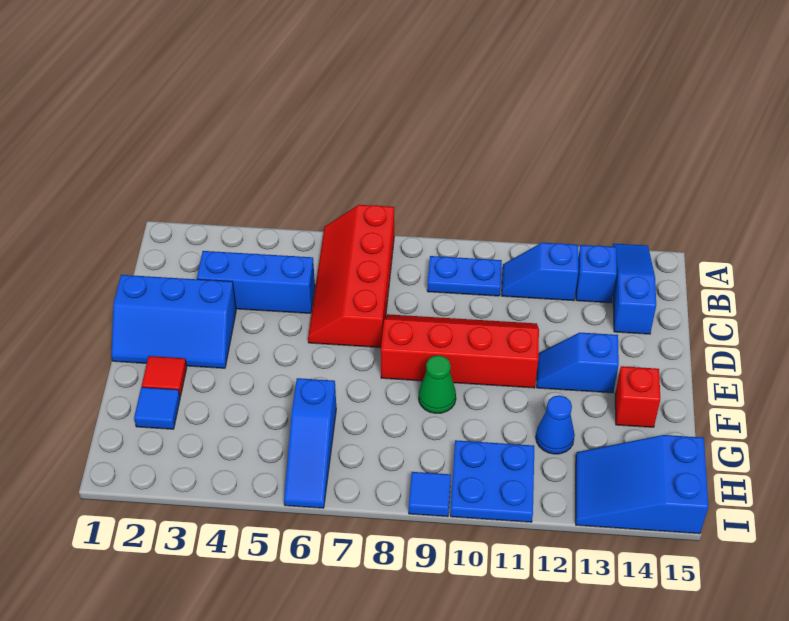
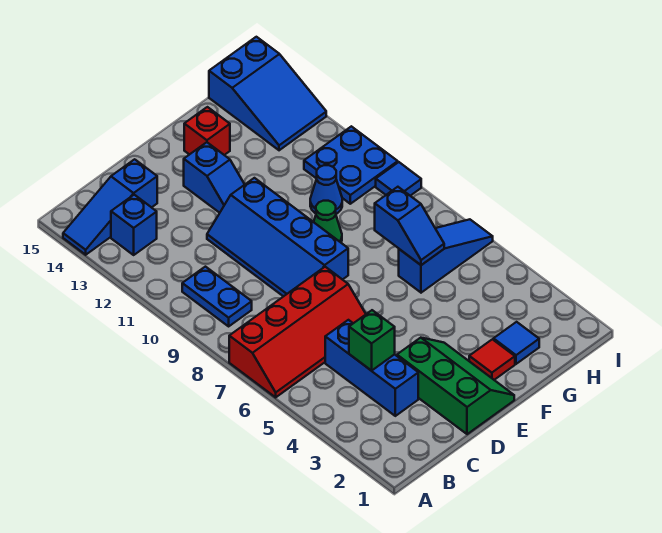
blue slope B11:B12 level 1 top 12 -> blue slope G6:G7 level 2 top 7
none -> green brick C4 level 2
blue slope D1:E3 level 1 top D -> green slope D1:E3 level 1 top D
red slope D8:E11 level 1 top E -> blue slope D8:E11 level 1 top E
blue cone G12 level 1 -> blue cone G10 level 1

